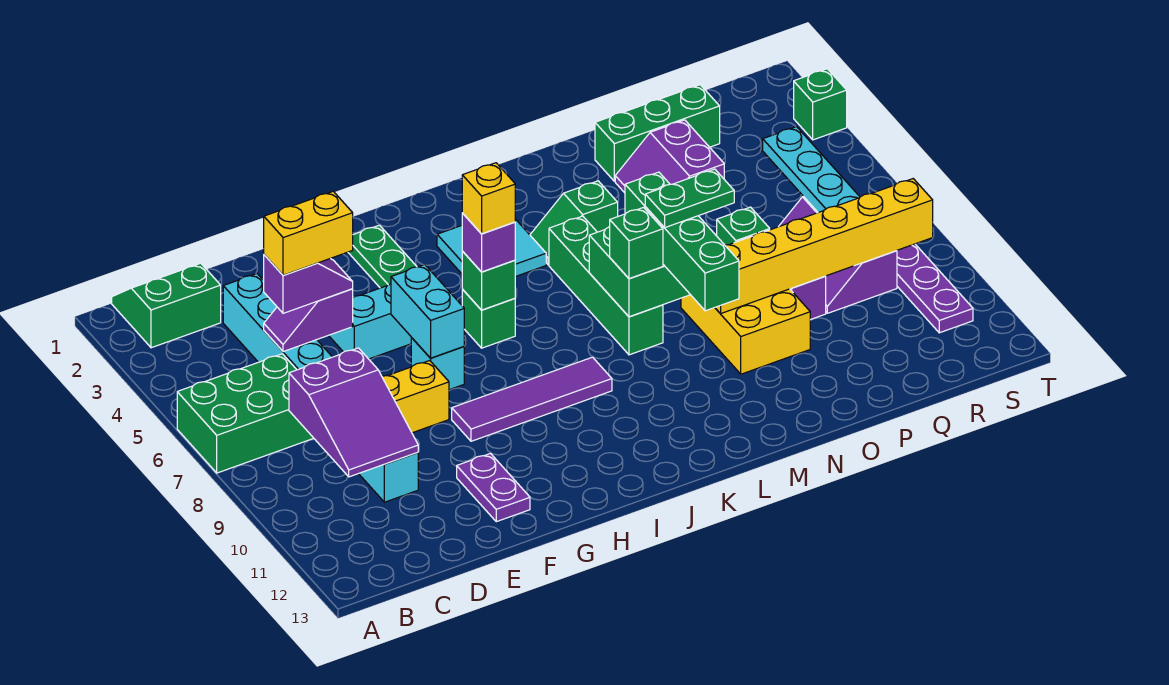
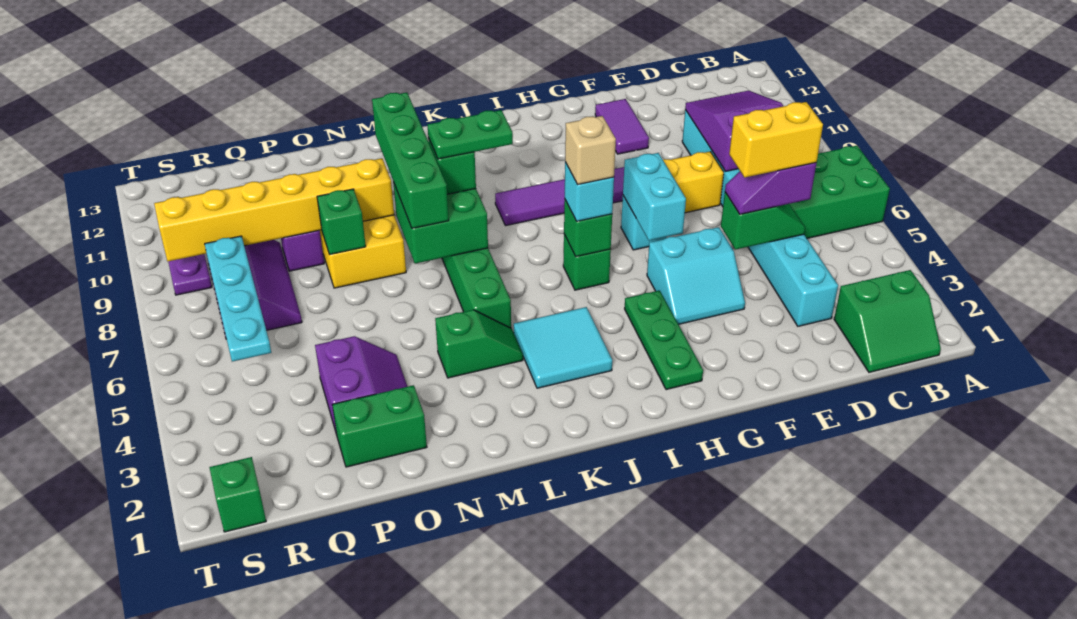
purple slope D5:E5 level 2 top E -> green slope D5:E5 level 2 top E
purple plate F11:F12 level 1 -> purple tile F11:F12 level 1
purple brick I6 level 3 -> cyan brick I6 level 3
yellow brick I6 level 4 -> tan brick I6 level 4
green plate M8:N8 level 4 -> green plate K8:L8 level 4
green brick O2:Q2 level 1 -> green brick O2:P2 level 1
green brick T3 level 1 -> green brick S1 level 1

